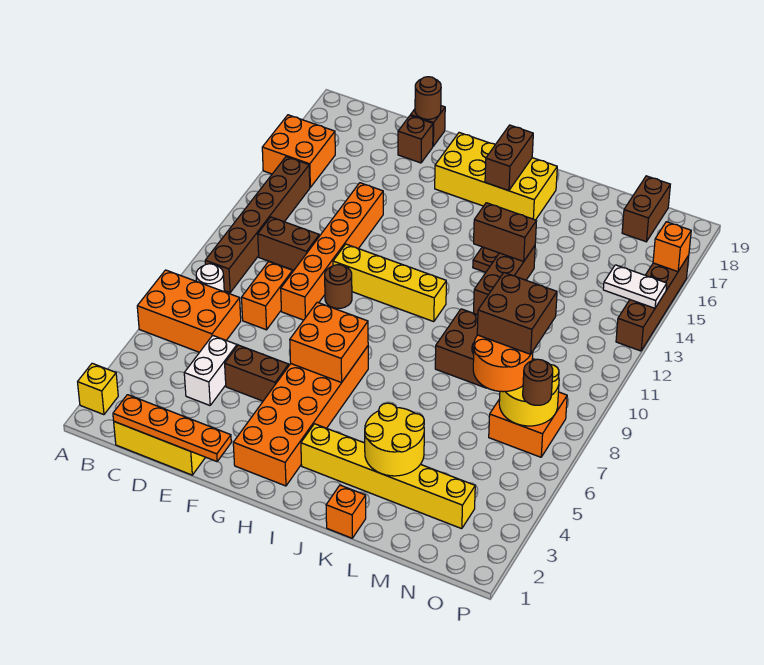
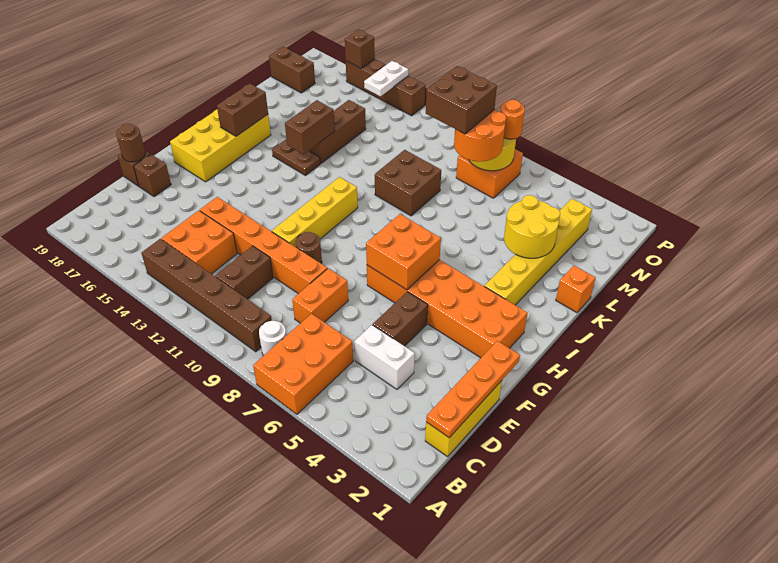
yellow brick A2 level 1 -> none
orange brick A15:B16 level 1 -> orange brick C13:D14 level 1
orange brick D8:D9 level 1 -> orange brick D8:E8 level 1
brown brick I17:I18 level 2 -> brown brick I17:J17 level 2
brown brick K12:K14 level 1 -> brown brick K14:M14 level 1
brown round brick O7 level 3 -> orange round brick O7 level 3
orange brick P16 level 2 -> brown brick P16 level 2

